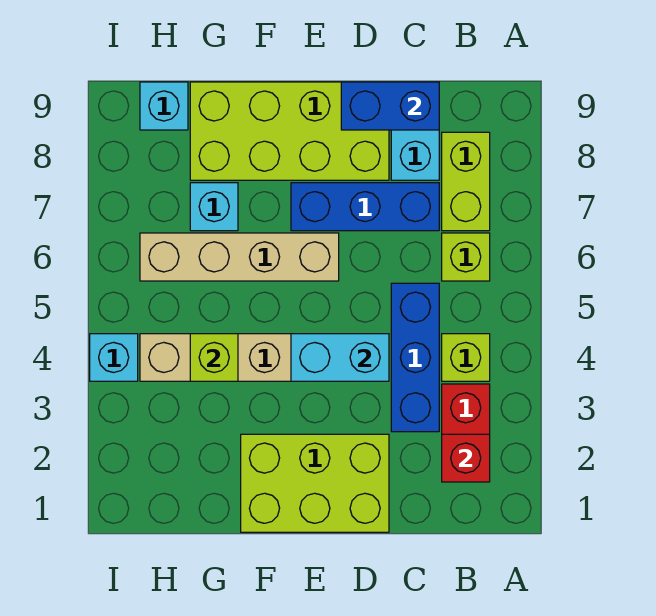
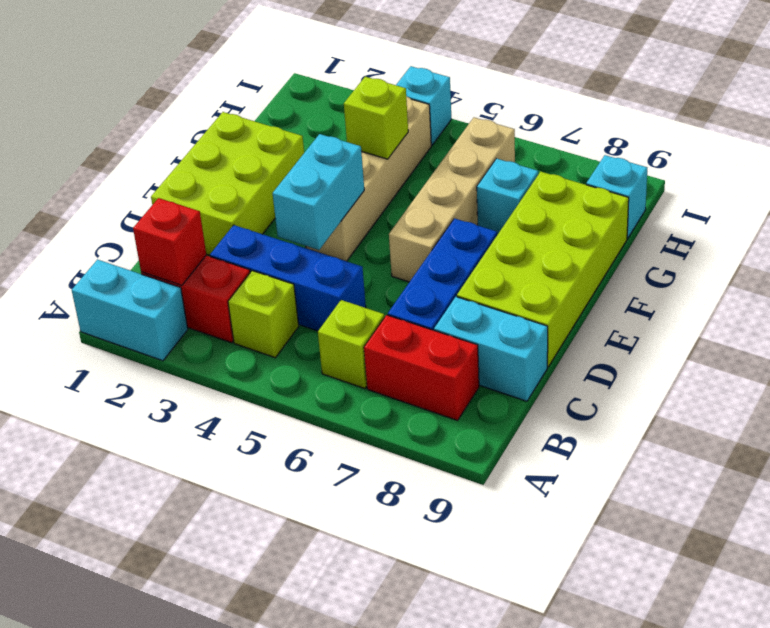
none -> cyan brick A1:A2 level 1
lime brick B7:B8 level 1 -> red brick B7:B8 level 1
blue brick C9:D9 level 2 -> none

